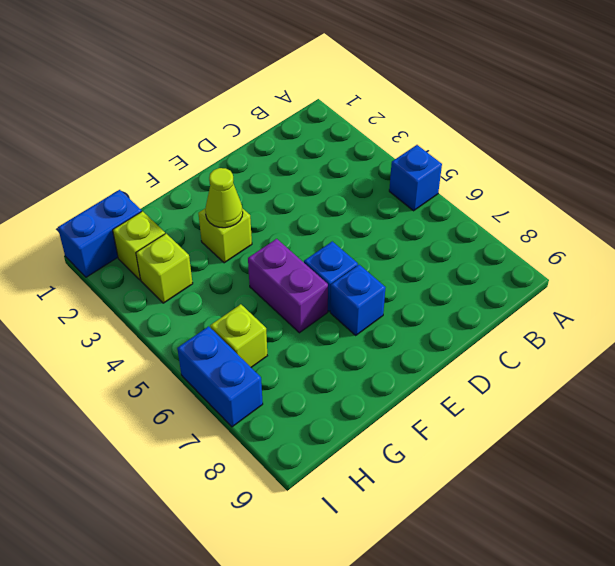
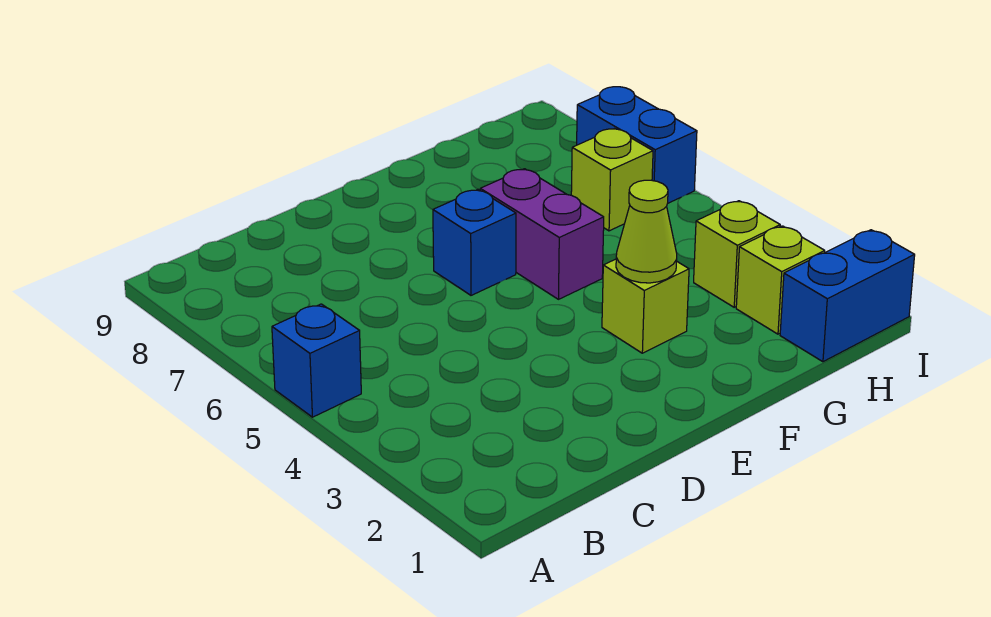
blue brick E7 level 1 -> none

